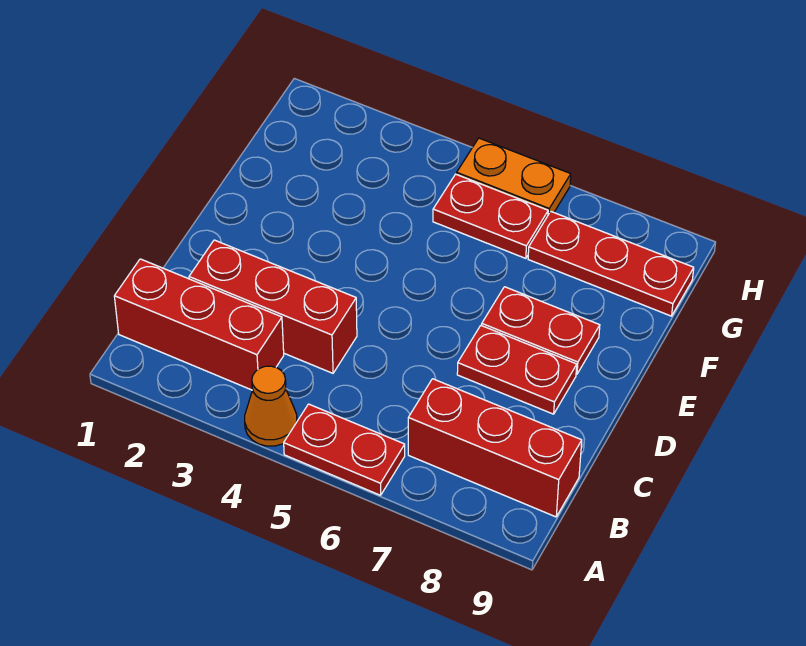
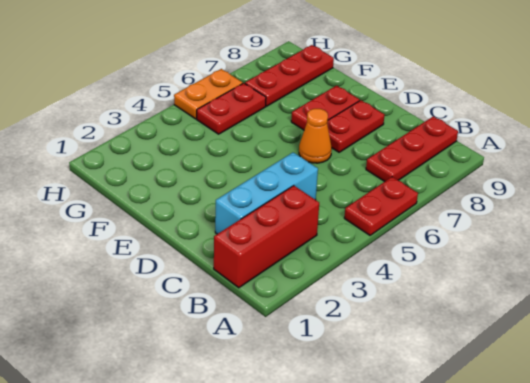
orange cone A4 level 1 -> orange cone D6 level 1
red brick B7:B9 level 1 -> red plate B7:B9 level 1
red brick C2:C4 level 1 -> cyan brick C2:C4 level 1

